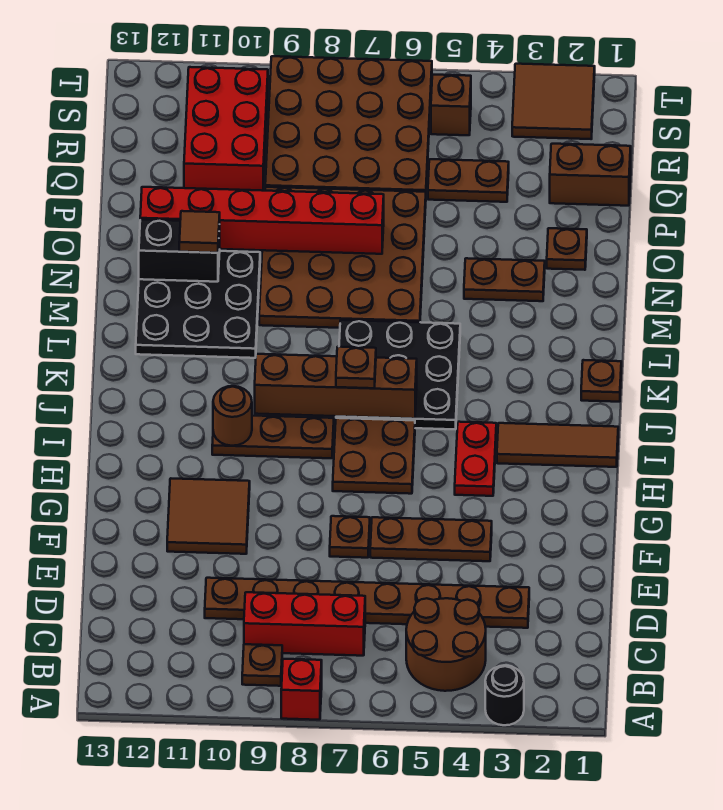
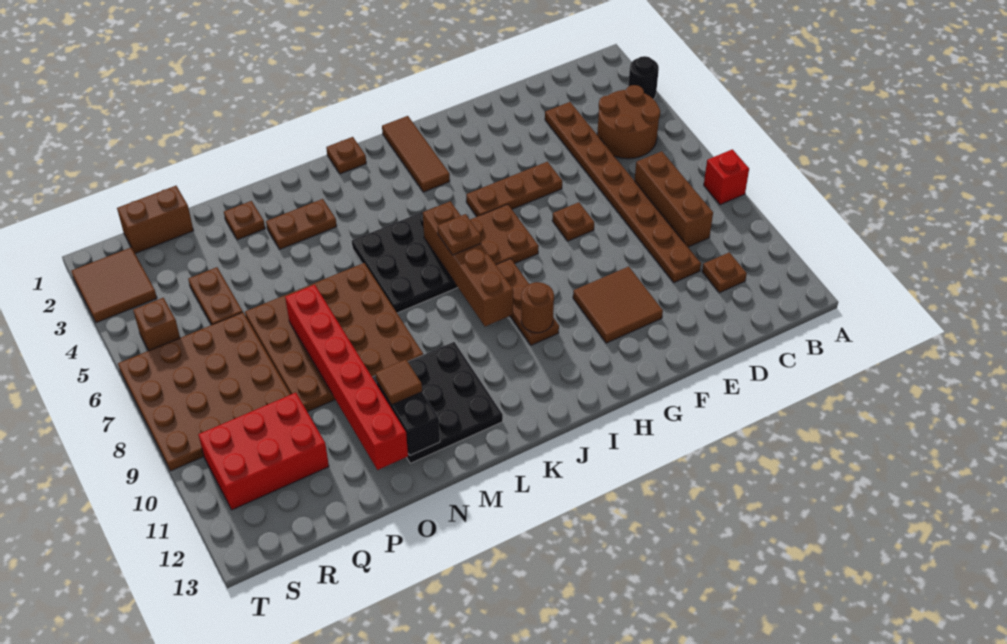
brown plate B9 level 1 -> brown plate C11 level 1
red brick C7:C9 level 1 -> brown brick C7:C9 level 1
brown plate F4:F6 level 1 -> brown plate F5:H5 level 1
red plate H4:I4 level 1 -> none
brown plate N3:N4 level 1 -> brown plate M3:N3 level 1
brown brick Q1:Q2 level 1 -> brown brick Q1:R1 level 1

